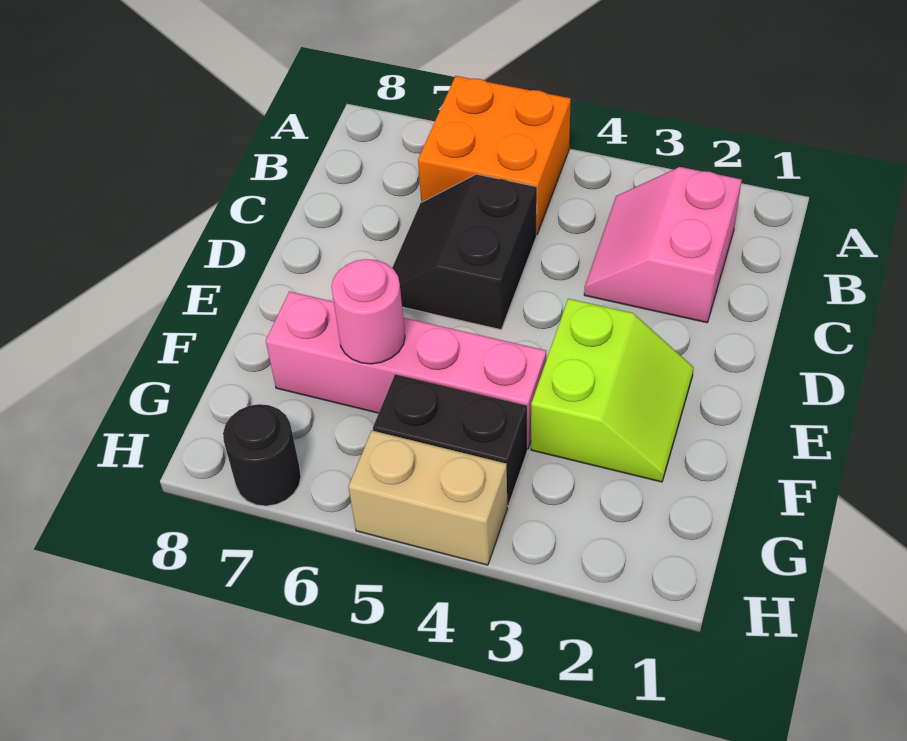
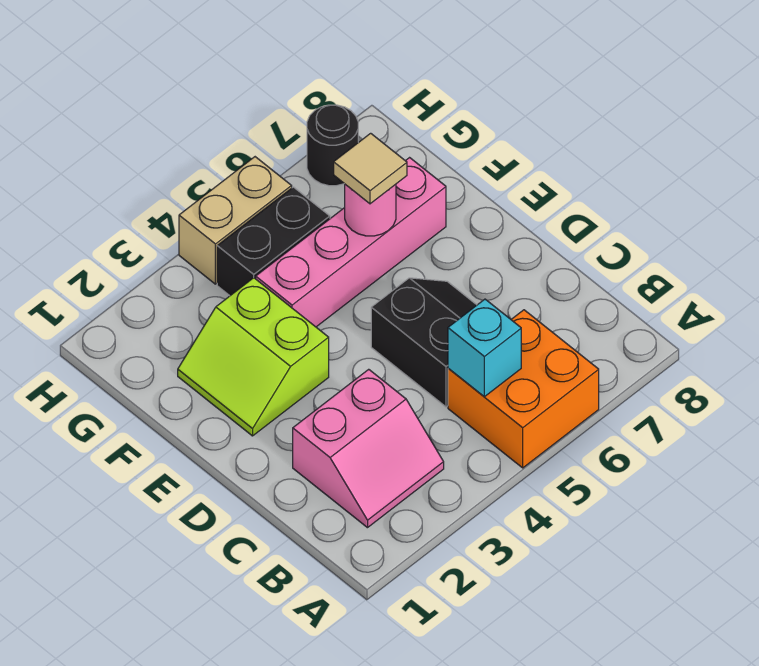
pink slope B2:C3 level 1 top 2 -> pink slope B2:C3 level 1 top C
none -> cyan brick B5 level 2
none -> tan tile F6 level 3

